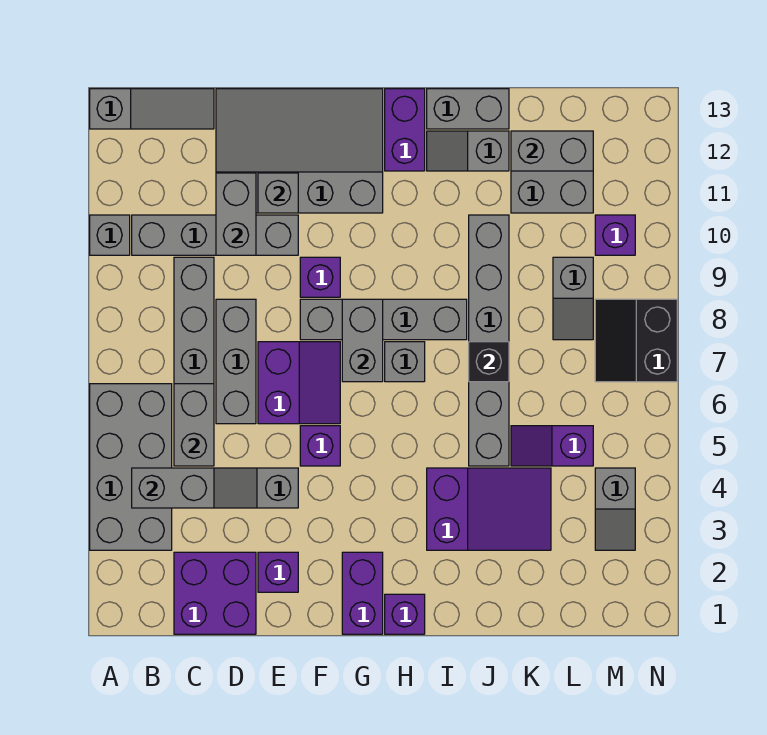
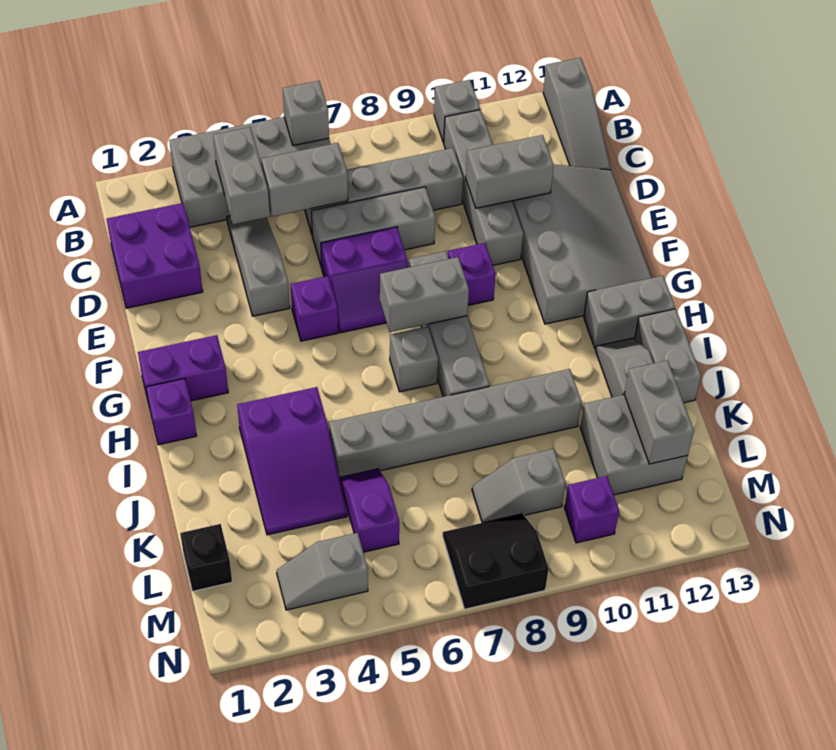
purple brick E2 level 1 -> none
grey brick E11 level 2 -> grey brick A6 level 2
purple brick H12:H13 level 1 -> grey brick H12:H13 level 1
black brick J7 level 2 -> black brick L1 level 1

